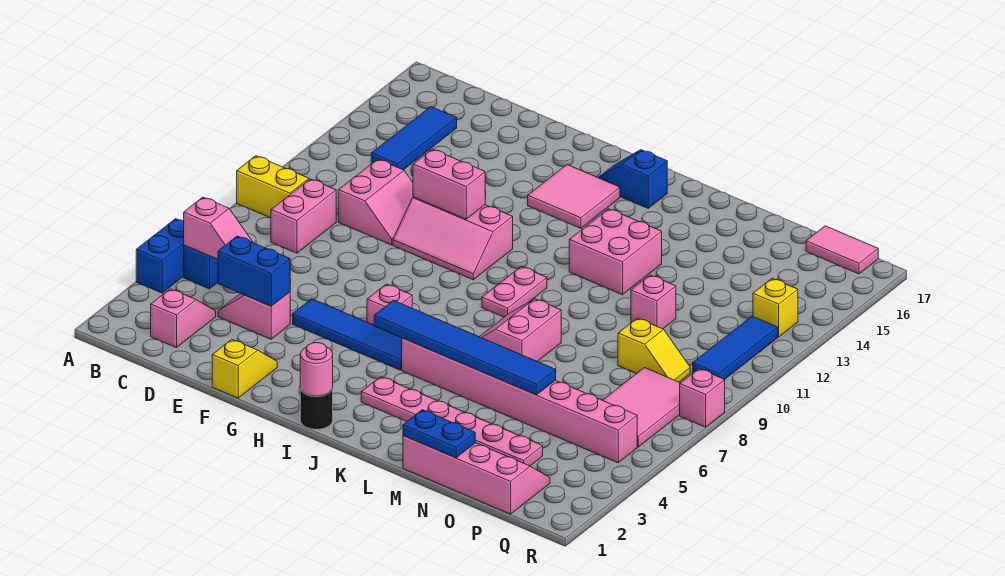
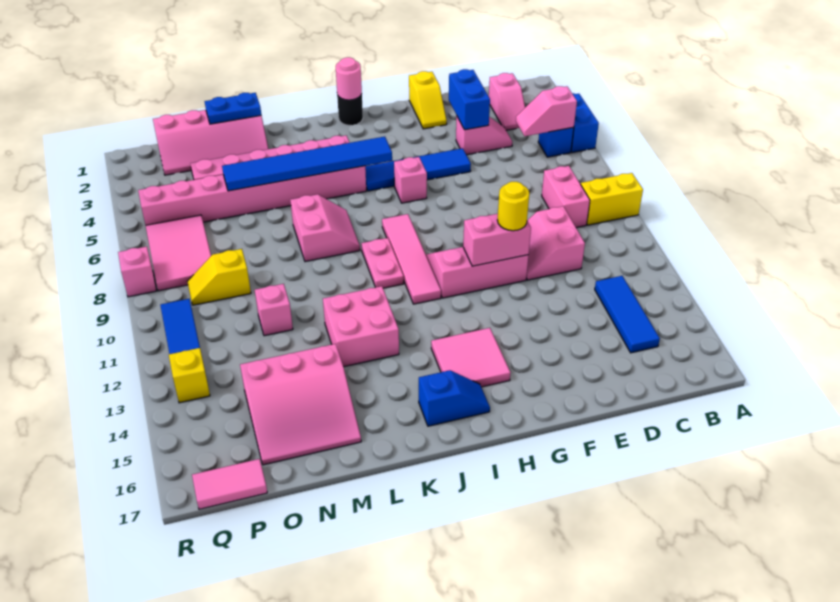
blue brick D4:E4 level 2 -> blue brick E3:E4 level 2
none -> yellow round brick F11 level 3
none -> pink tile I8:I11 level 1
none -> pink slope M14:O16 level 1 top 14

